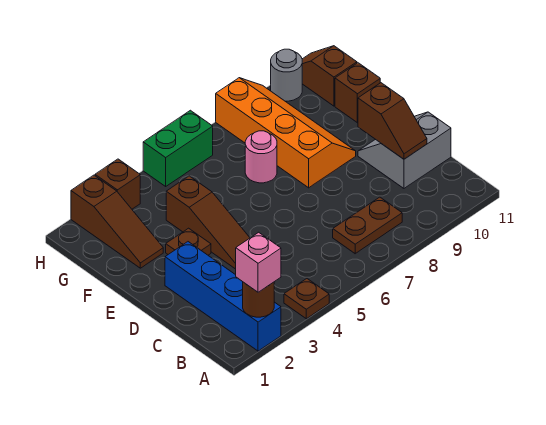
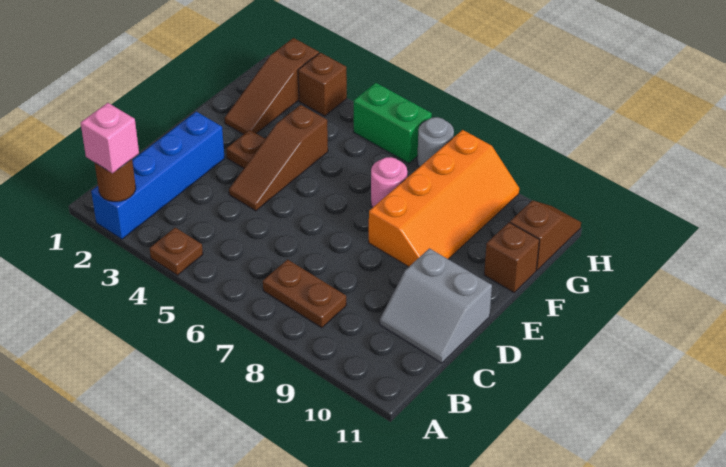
grey slope C10:D11 level 1 top C -> grey slope C10:D11 level 1 top D
brown slope C10:D10 level 2 top D -> none
grey round brick H10 level 1 -> grey round brick H7 level 1

